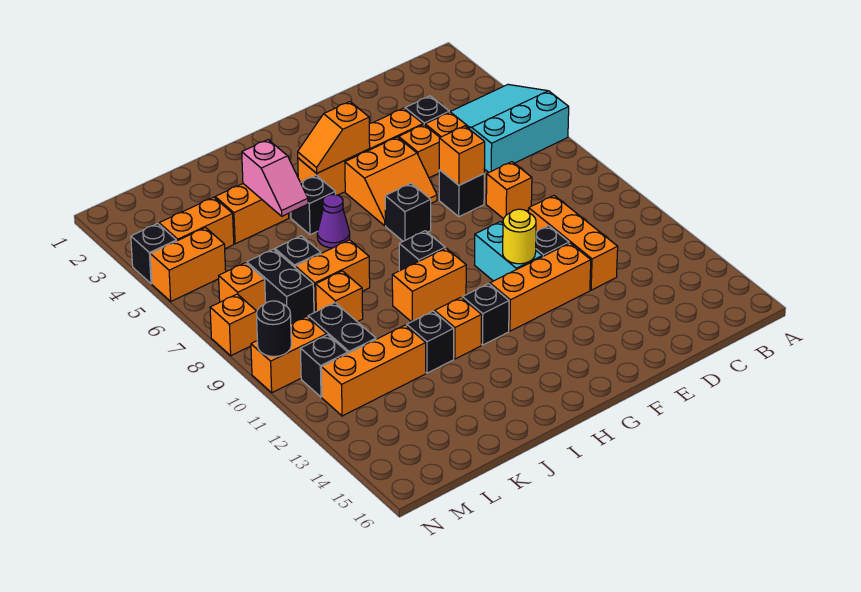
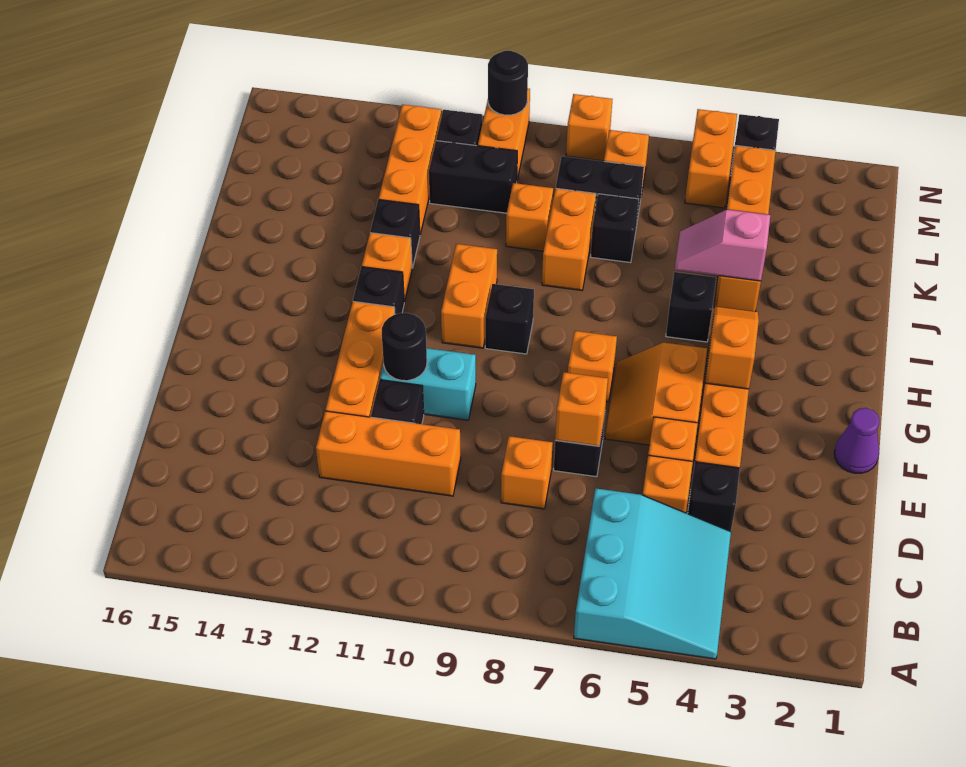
yellow round brick F11 level 2 -> black round brick F11 level 2
black brick G7 level 1 -> orange brick G7 level 1
purple cone I6 level 1 -> purple cone F1 level 1

